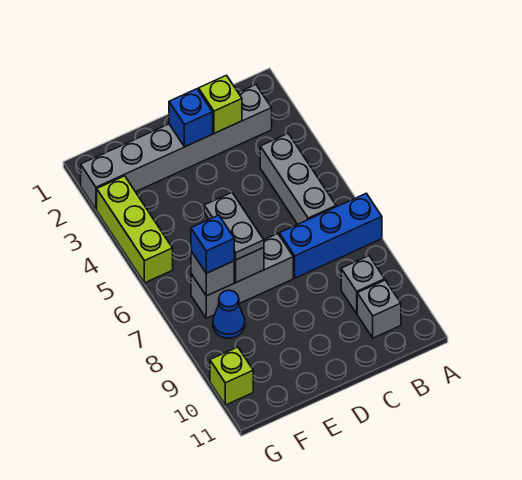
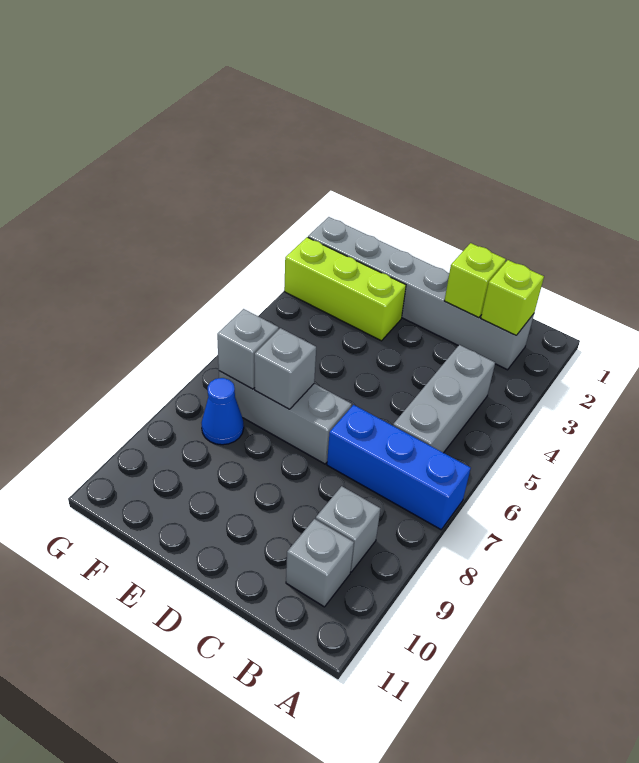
blue brick D2 level 2 -> none
grey plate E6:E7 level 3 -> none
blue brick F7 level 3 -> none
lime brick G3:G5 level 1 -> lime brick E3:G3 level 1
lime brick G10 level 1 -> lime brick B2 level 2

